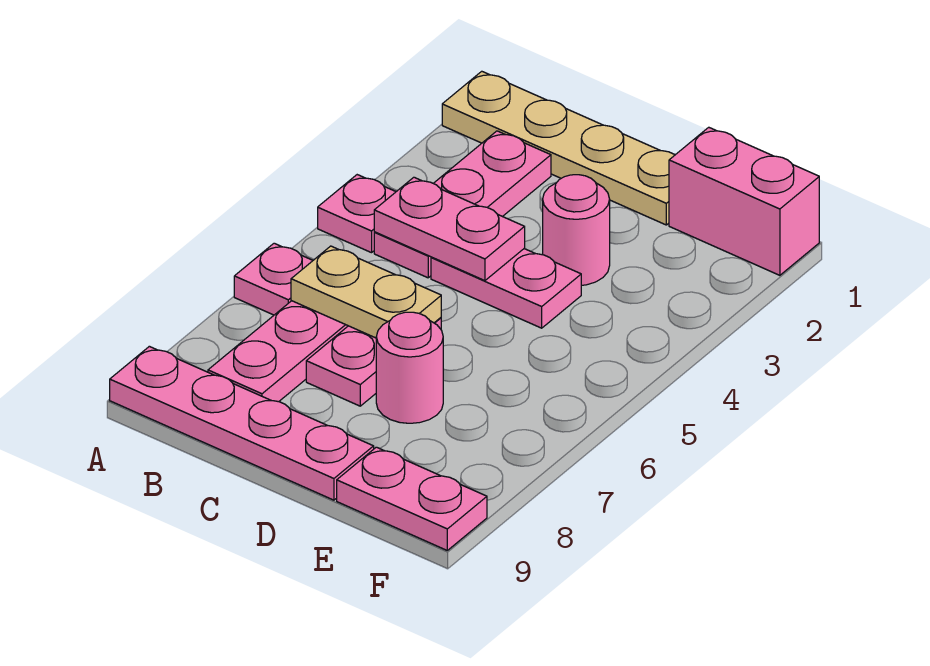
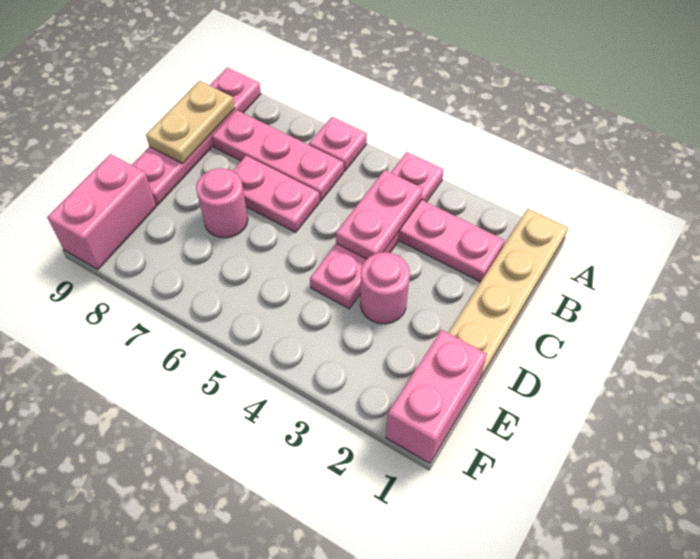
tan plate B6:C6 level 2 -> tan plate B9:C9 level 2
pink plate E9:F9 level 1 -> pink brick E9:F9 level 1

